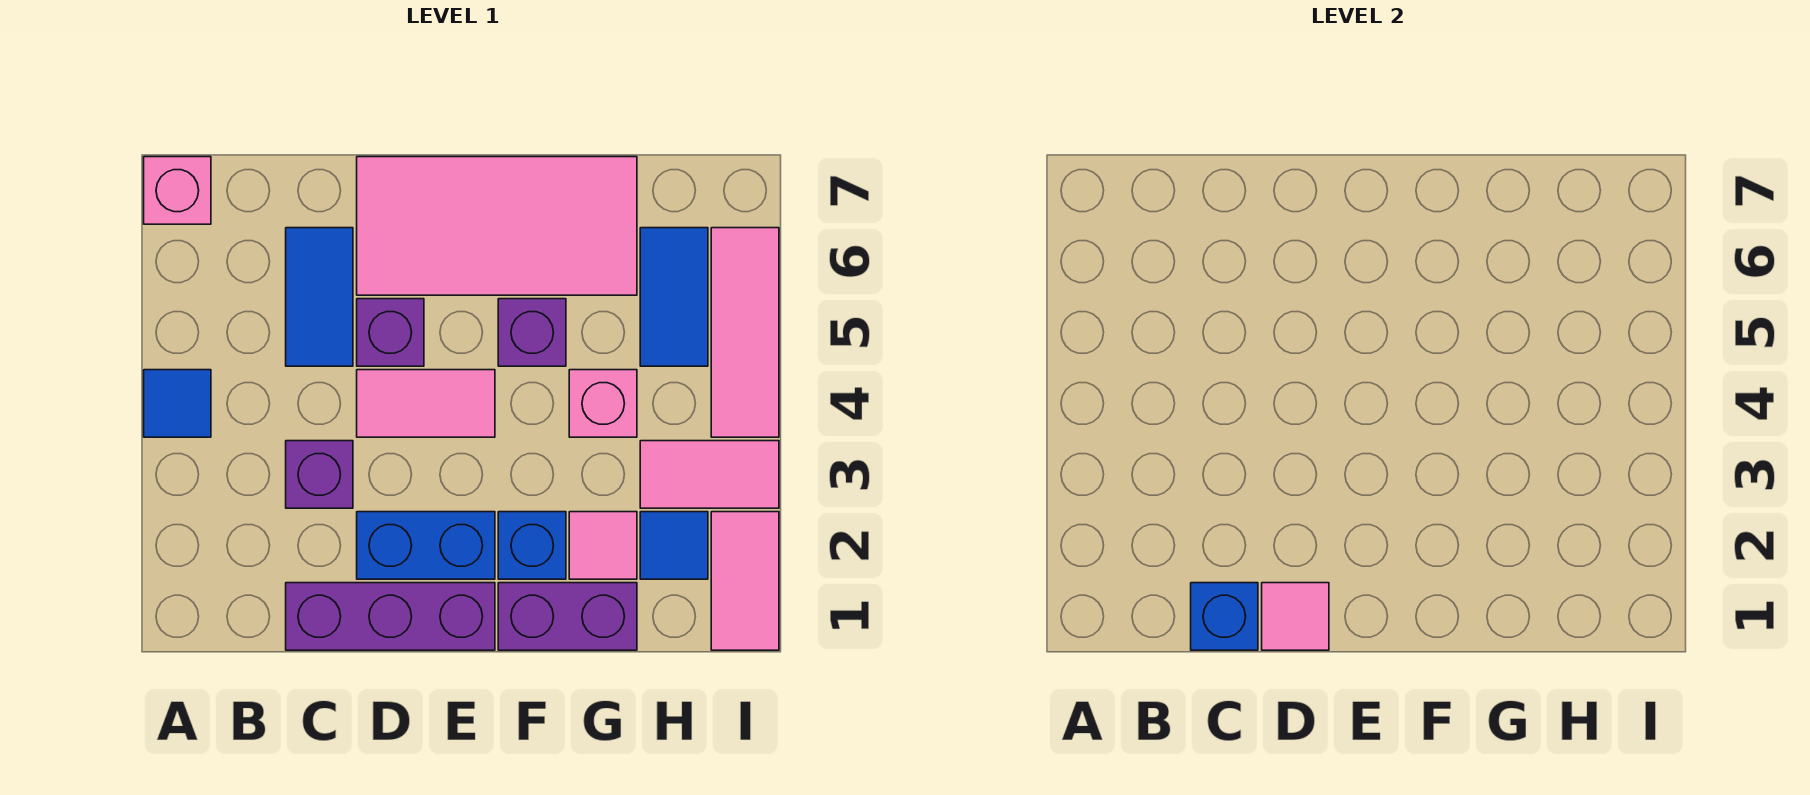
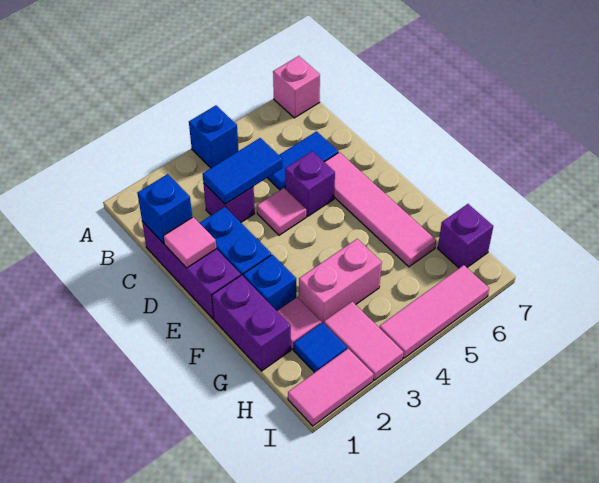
blue tile A4 level 1 -> blue brick A4 level 1
pink tile D4:E4 level 1 -> pink tile D4 level 1
pink tile D6:G7 level 1 -> pink tile D6:G6 level 1
purple brick F5 level 1 -> purple brick H7 level 1
pink brick G4 level 1 -> pink brick G3:G4 level 1
blue tile H5:H6 level 1 -> blue tile C3:C4 level 2

